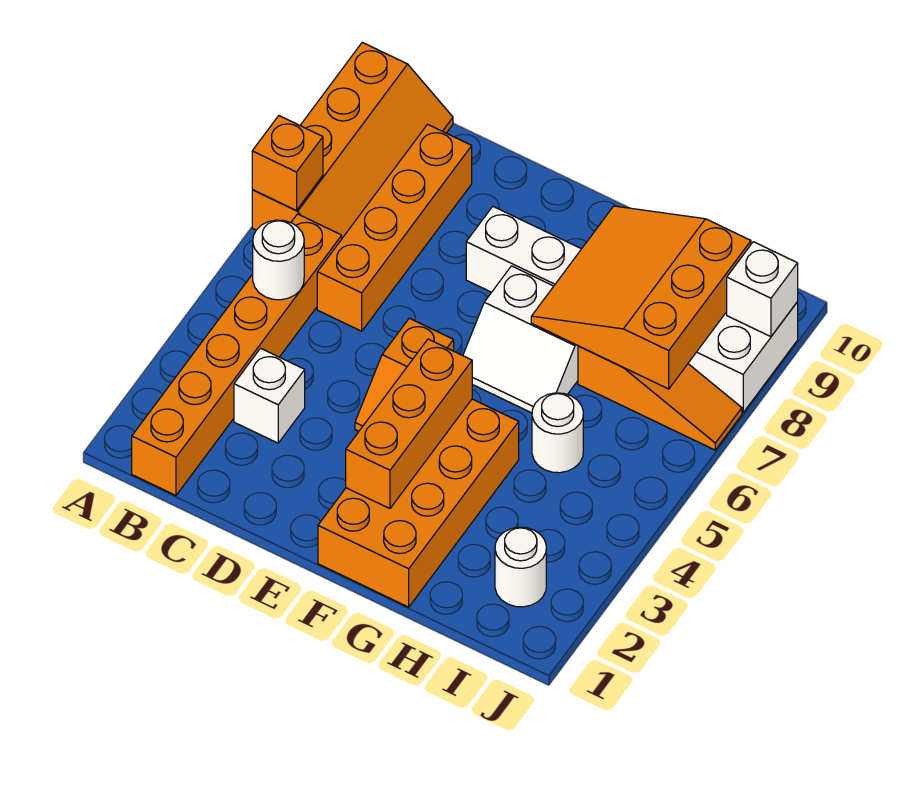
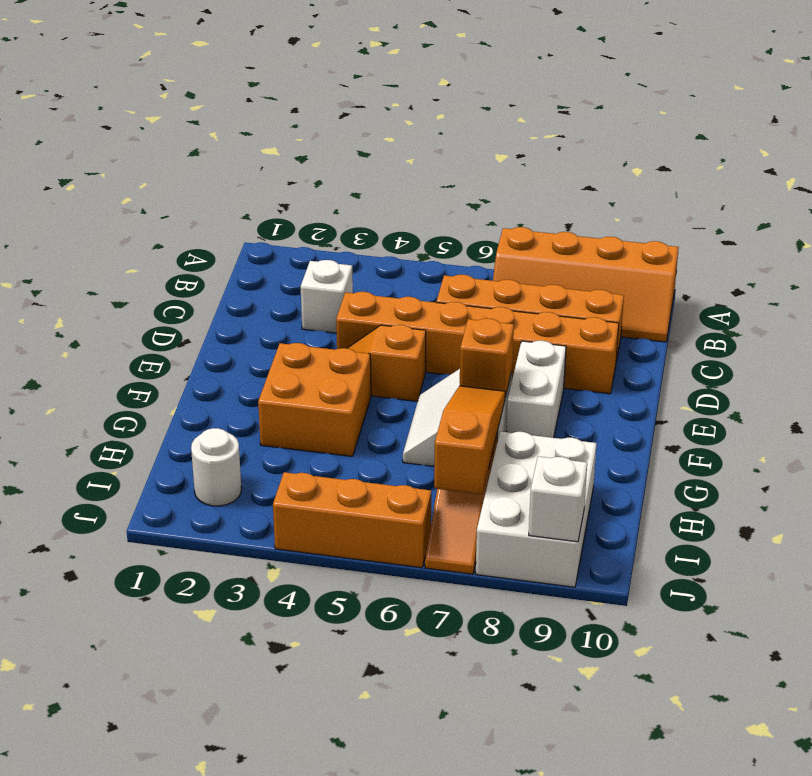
orange brick A7 level 2 -> orange brick F7 level 2
orange brick B1:B6 level 1 -> orange brick D4:D9 level 1
white round brick B5 level 2 -> none
orange brick F1:G4 level 1 -> orange brick F3:G4 level 1
orange brick F2:F4 level 2 -> orange brick J4:J6 level 1
orange slope G7:I9 level 2 top I -> orange slope G7:I7 level 2 top I
white round brick H5 level 1 -> none

